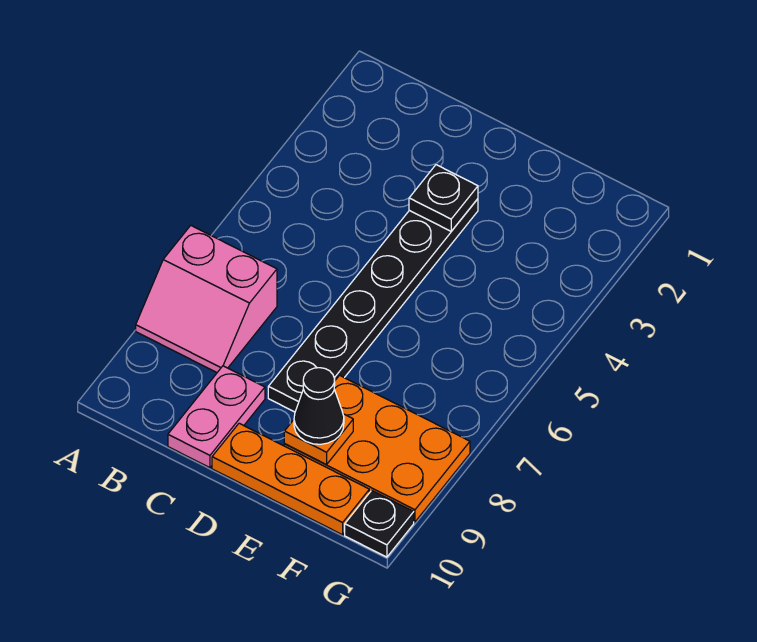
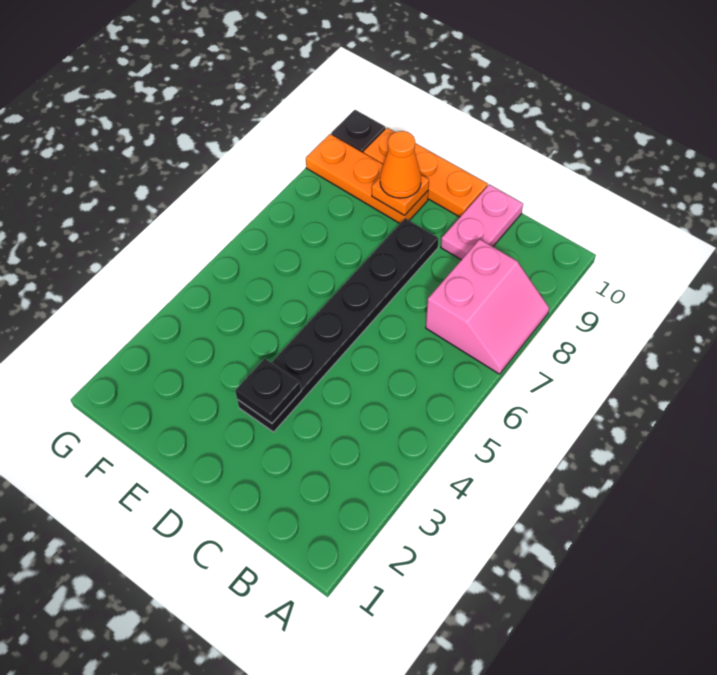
pink slope A7:B8 level 1 top 7 -> pink slope A7:B8 level 1 top B
orange plate E8:G9 level 1 -> orange plate E9:G9 level 1
black cone E9 level 3 -> orange cone E9 level 3

